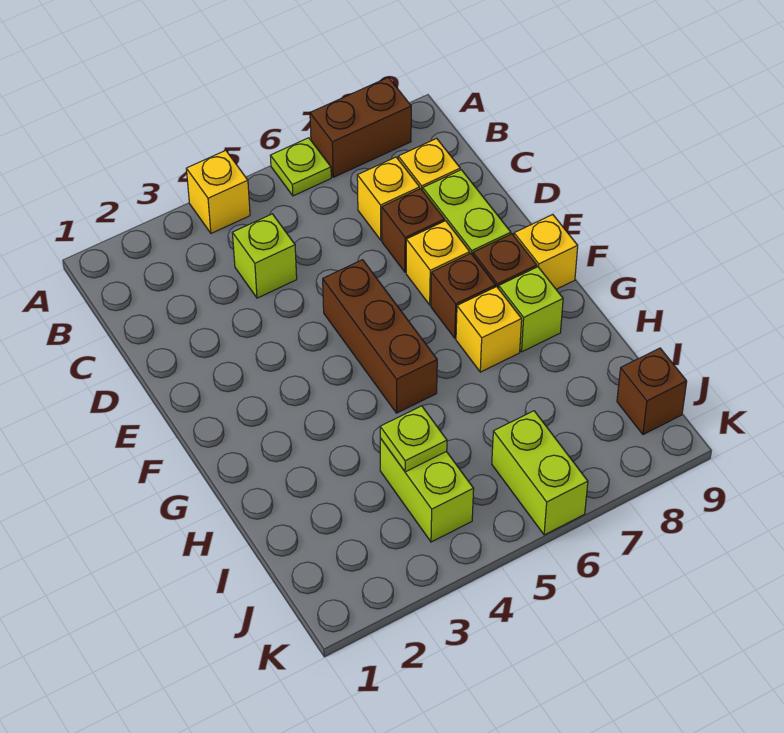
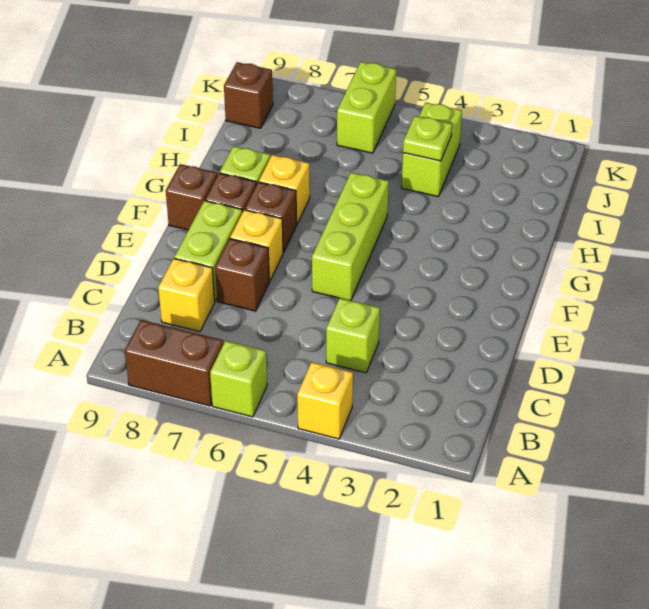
lime plate A6 level 1 -> lime brick A6 level 1
yellow brick C7 level 1 -> none
brown brick E5:G5 level 1 -> lime brick E5:G5 level 1
yellow brick F9 level 1 -> brown brick F9 level 1

